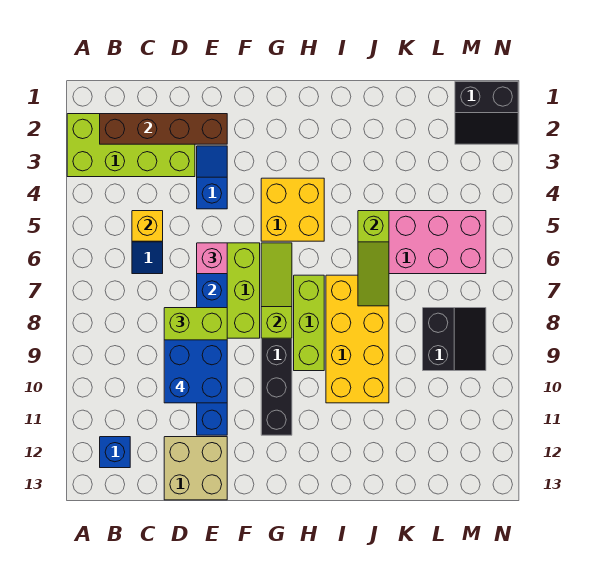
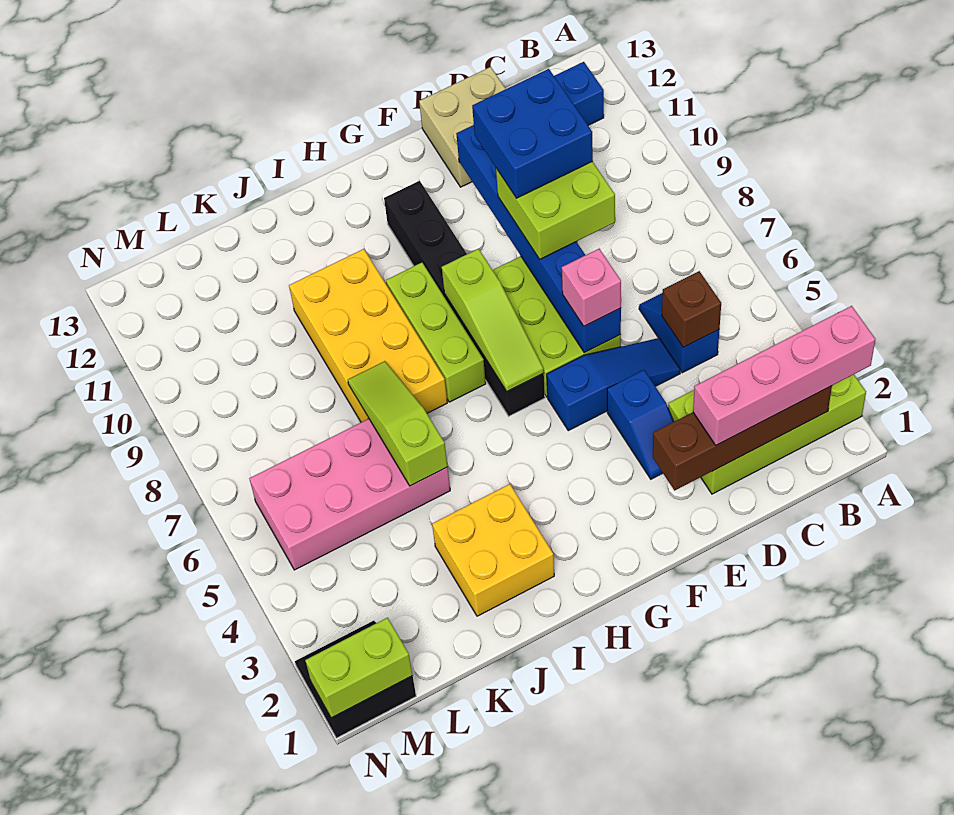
none -> pink brick A2:D2 level 3
yellow brick C5 level 2 -> brown brick C5 level 2
none -> blue slope D5:F5 level 1 top F
yellow brick G4:H5 level 1 -> yellow brick I2:J3 level 1
black slope L8:M9 level 1 top L -> none
none -> lime brick M1:N1 level 2

